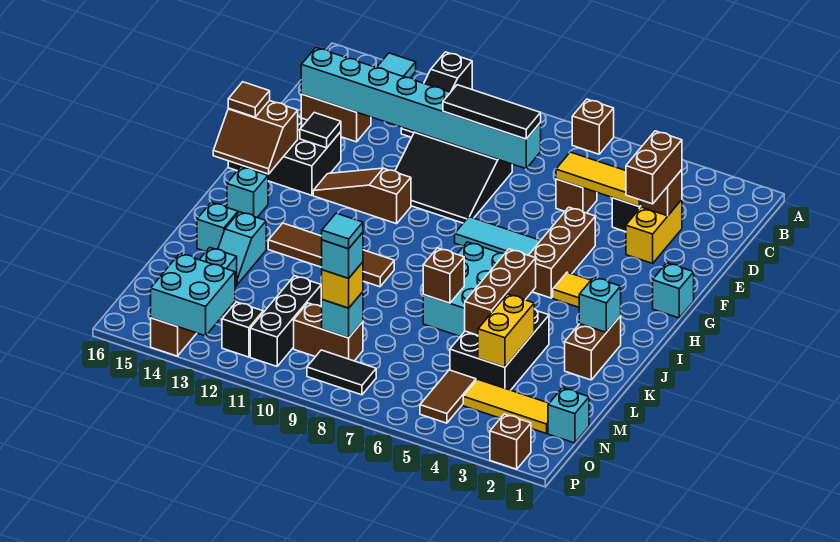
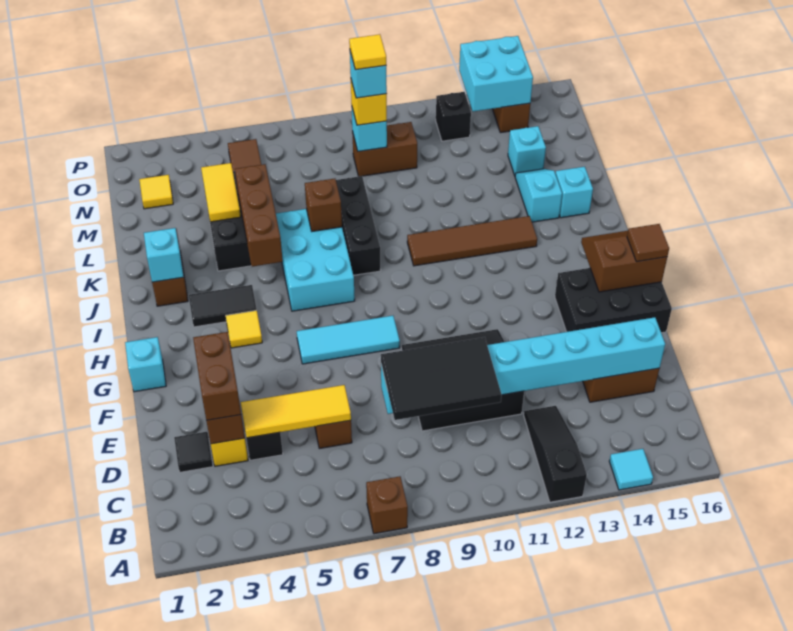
black tile D8:D10 level 3 -> black tile C8:D10 level 3
brown brick F5:H5 level 1 -> none
black tile F14 level 2 -> black tile D2 level 1
brown slope G11:G13 level 1 top 11 -> none
cyan brick I15 level 1 -> none
yellow brick L4:M4 level 2 -> yellow tile L4:M4 level 2
black brick M11:O11 level 1 -> black brick J8:L8 level 1
cyan brick N1 level 1 -> none
yellow tile N2:N4 level 1 -> yellow tile N2 level 1
cyan tile N9 level 5 -> yellow tile N9 level 5
black tile O8:O9 level 1 -> black tile I3:I4 level 1
brown brick P2 level 1 -> none

